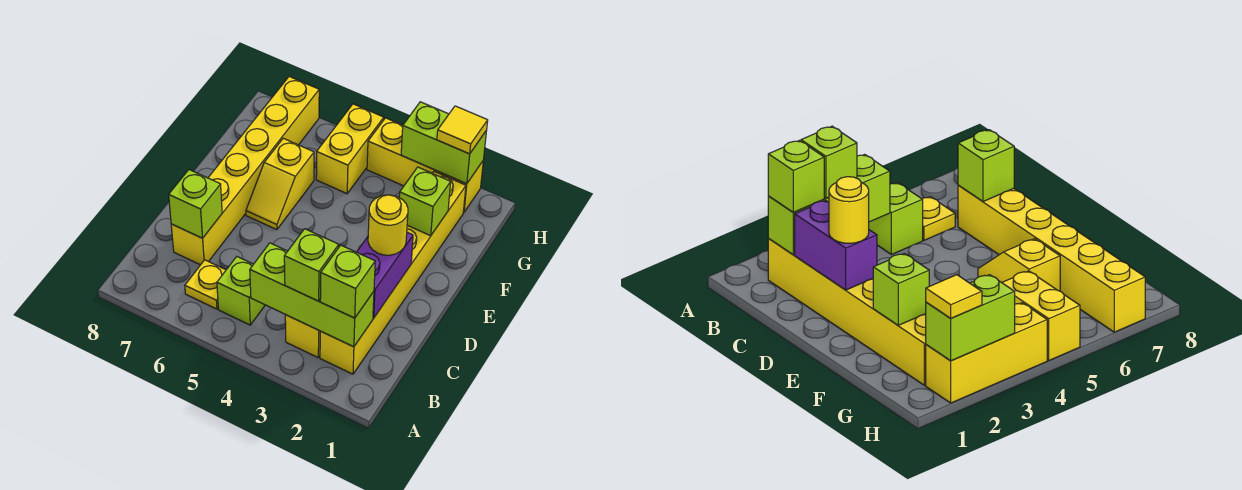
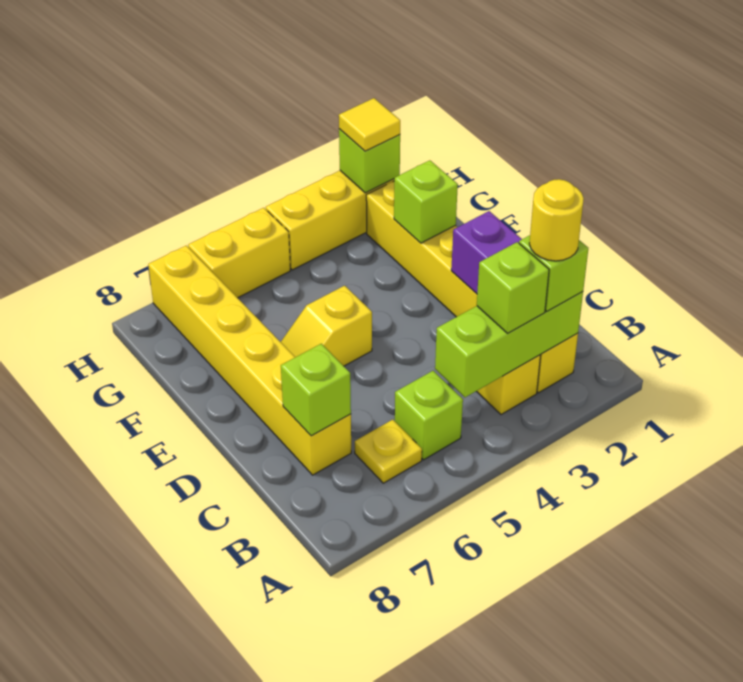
yellow round brick D2 level 3 -> yellow round brick B2 level 4
yellow slope E6:F6 level 1 top F -> yellow slope E5:E6 level 1 top 5
yellow brick G5:H5 level 1 -> yellow brick H5:H6 level 1
lime brick H2:H3 level 2 -> lime brick H2 level 2

